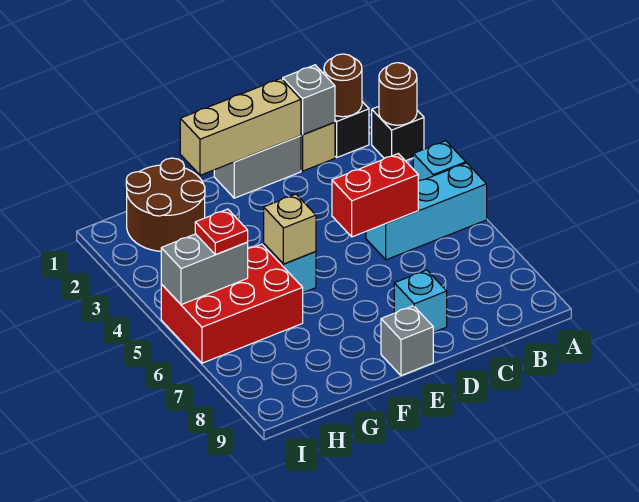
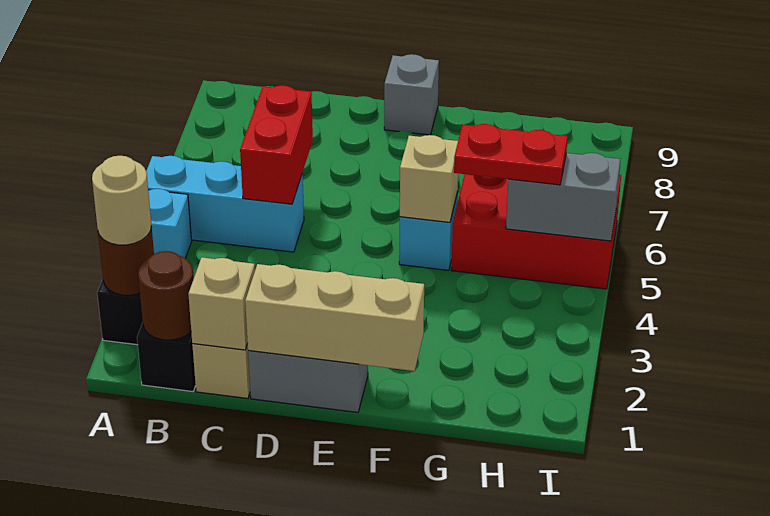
none -> tan round brick A2 level 3
grey brick C1 level 2 -> tan brick C1 level 2
red brick C5:D5 level 2 -> red brick C5:C6 level 2
cyan brick D8 level 1 -> none
brown round brick G1:H2 level 1 -> none
red plate H5 level 3 -> red plate G5:H5 level 3

